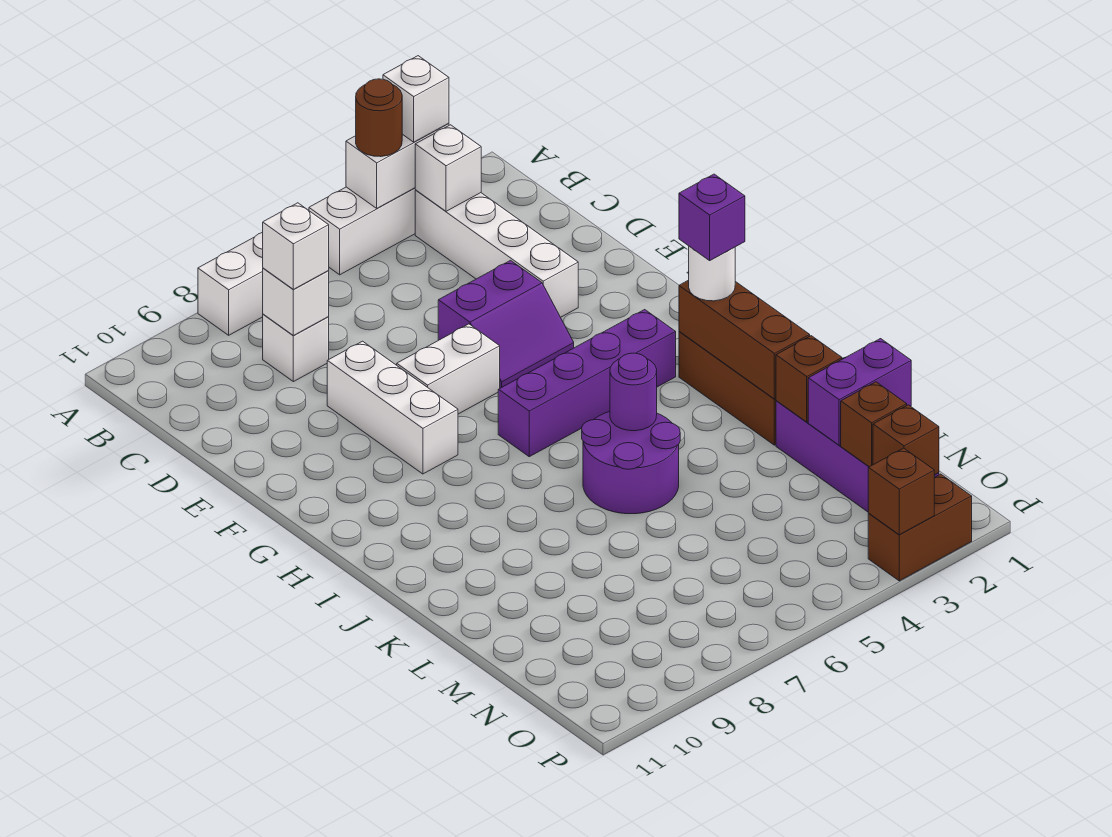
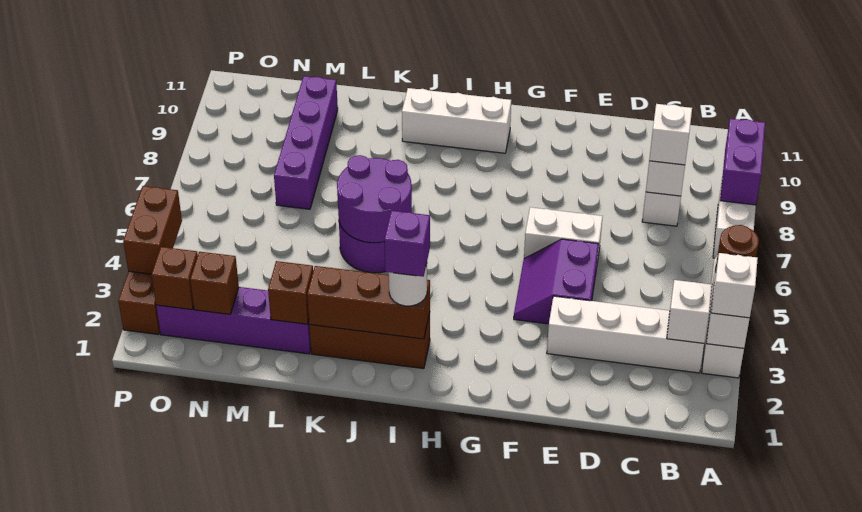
white brick E8:G8 level 1 -> white brick H10:J10 level 1
white brick F6:F7 level 1 -> white brick E6:F6 level 1
purple brick H3:H6 level 1 -> purple brick M7:M10 level 1
purple round brick J5 level 2 -> purple round brick J5:K6 level 2
purple brick M1:M2 level 2 -> purple brick A8:A9 level 2
brown brick P3 level 2 -> brown brick P3:P4 level 2

